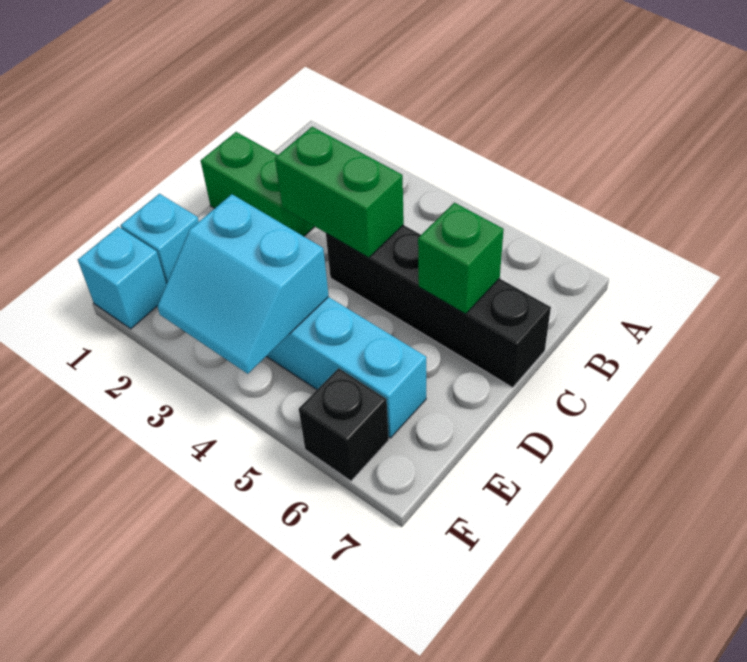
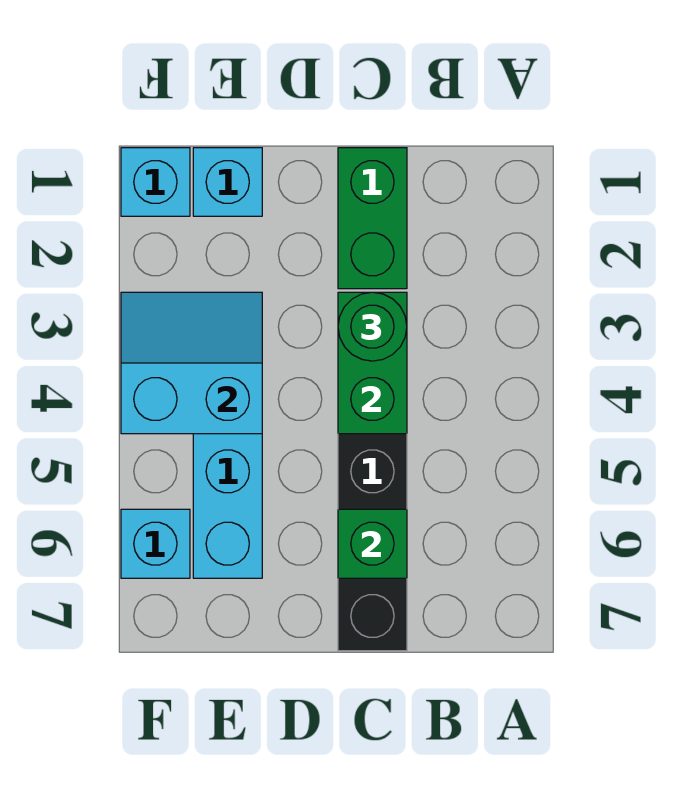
none -> green round brick C3 level 3
cyan slope E3:F4 level 2 top E -> cyan slope E3:F4 level 2 top 4
black brick F6 level 1 -> cyan brick F6 level 1

